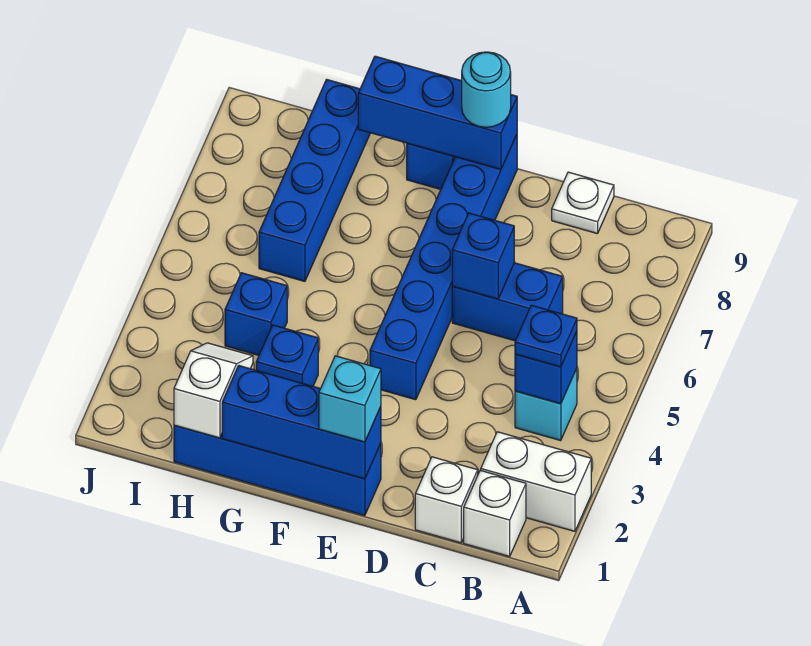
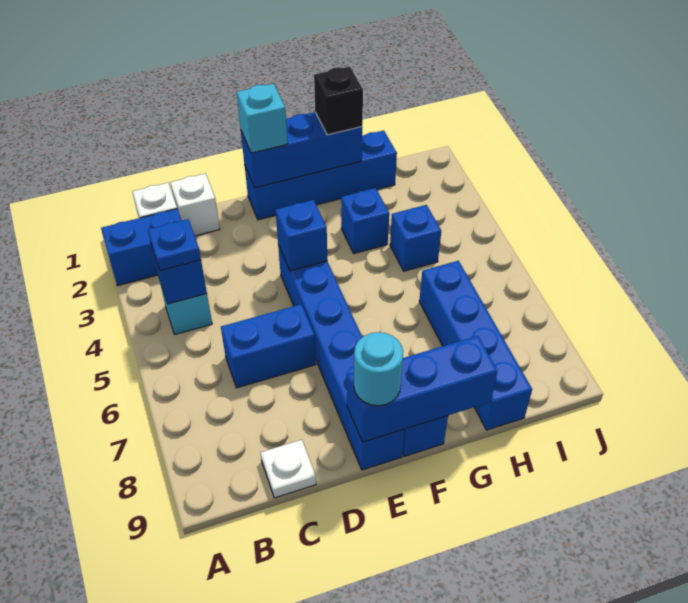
white brick A2:B2 level 1 -> blue brick A2:B2 level 1
blue brick D6 level 2 -> blue brick E4 level 2
none -> black brick G1 level 3
white slope H1:H2 level 2 top 1 -> none

